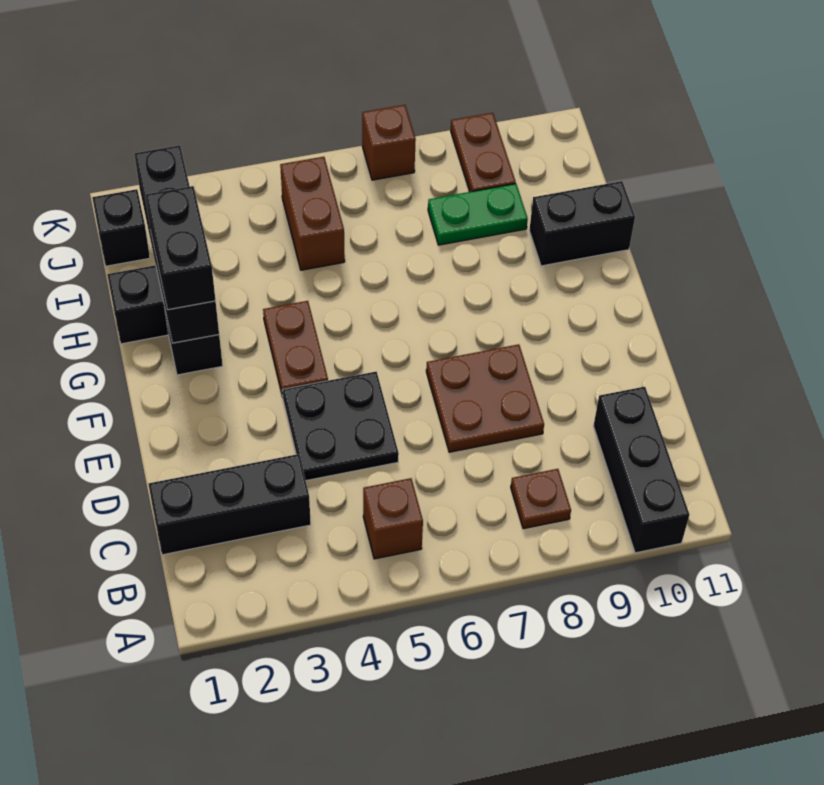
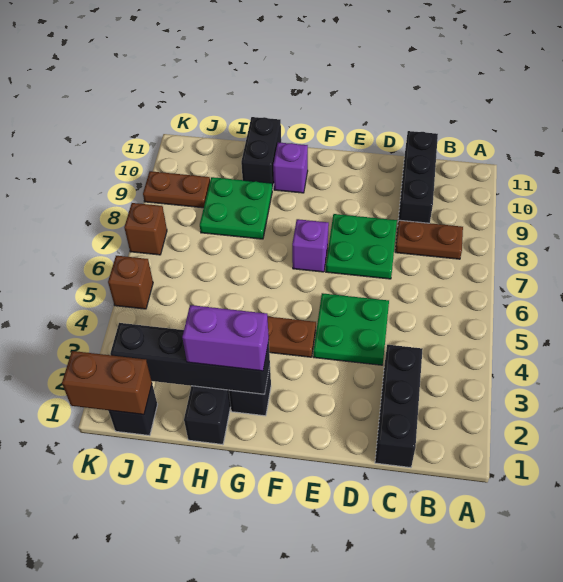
black brick A10:C10 level 1 -> black brick C9:C11 level 1
brown brick B5 level 1 -> brown brick K5 level 1
brown plate B8 level 1 -> brown plate B8:C8 level 1
black plate D4:E5 level 1 -> green plate D4:E5 level 1
brown plate D7:E8 level 1 -> green plate D7:E8 level 1
none -> purple brick F7 level 1
black brick G2:H2 level 3 -> purple brick G2:H2 level 3
none -> purple brick G10 level 1
brown brick I5:J5 level 1 -> brown brick J1:K1 level 2
green plate I8:I9 level 1 -> green plate H8:I9 level 1

